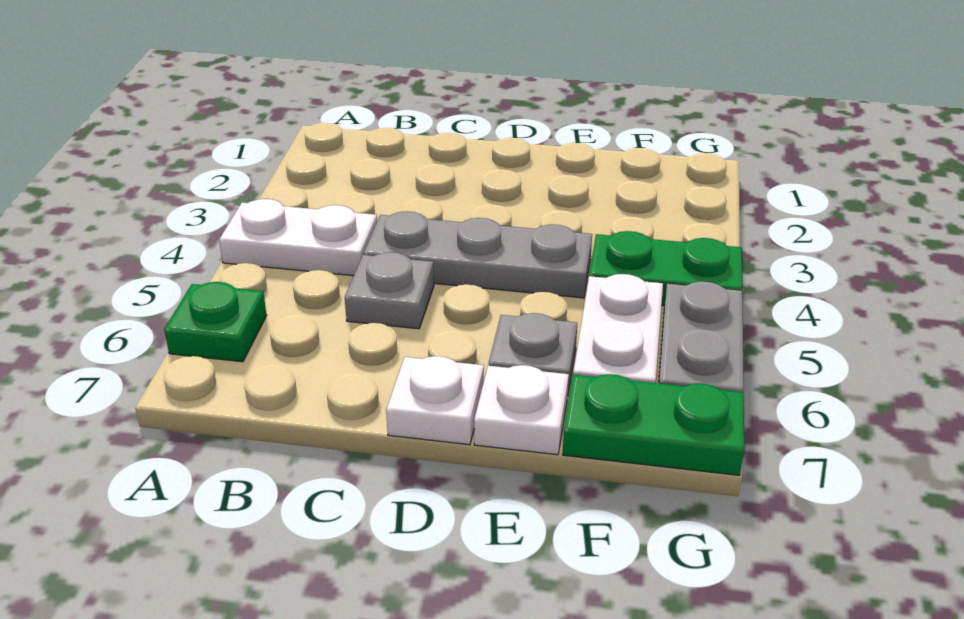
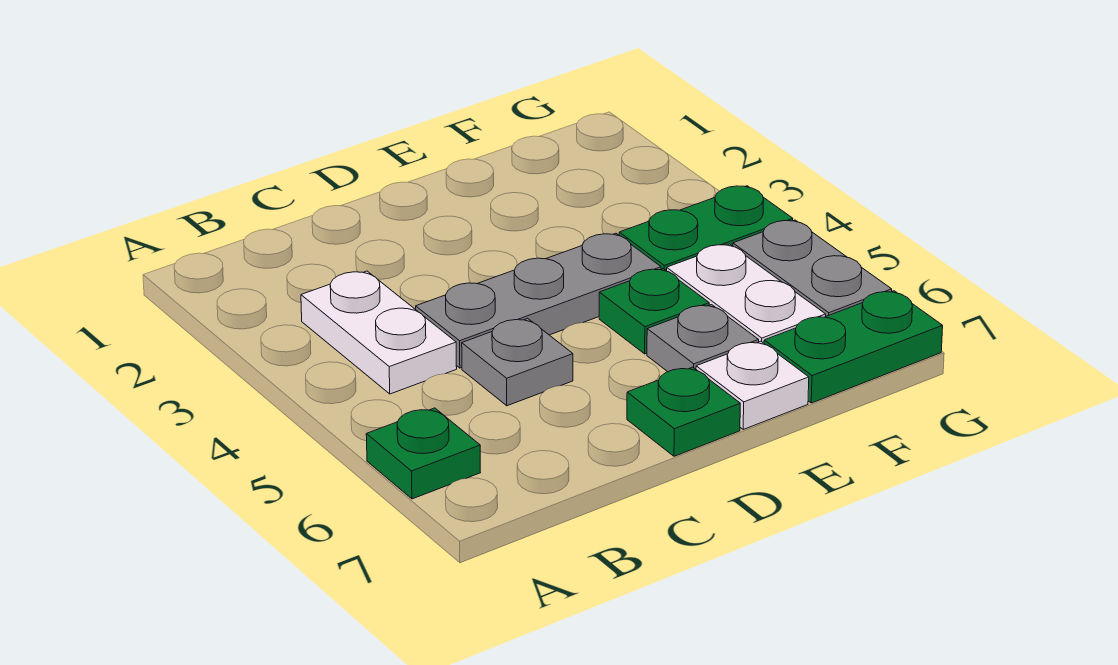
white plate A4:B4 level 1 -> white plate B3:B4 level 1
white plate D7 level 1 -> green plate D7 level 1
none -> green plate E5 level 1

